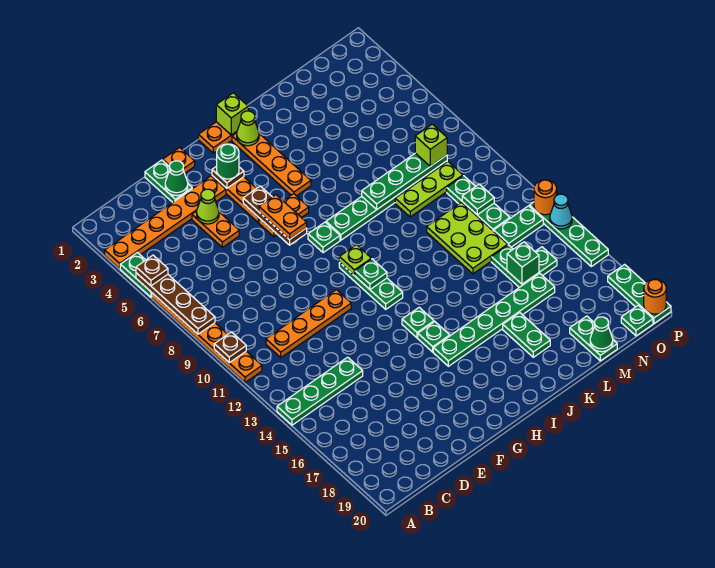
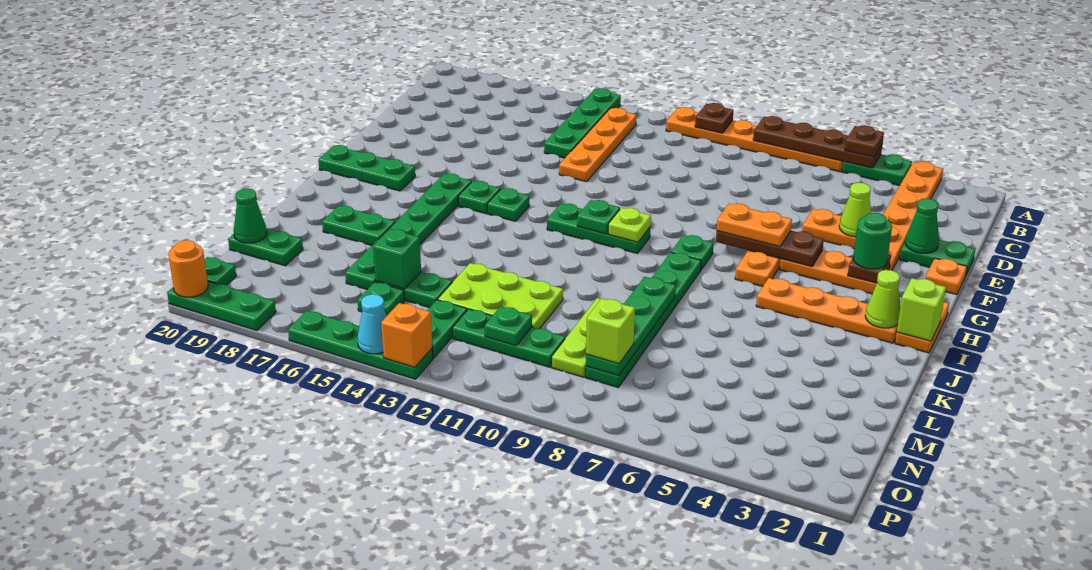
orange plate C11:F11 level 1 -> orange plate B13:E13 level 1
none -> green plate H18:H20 level 1
orange round brick P13 level 2 -> orange brick P13 level 2

